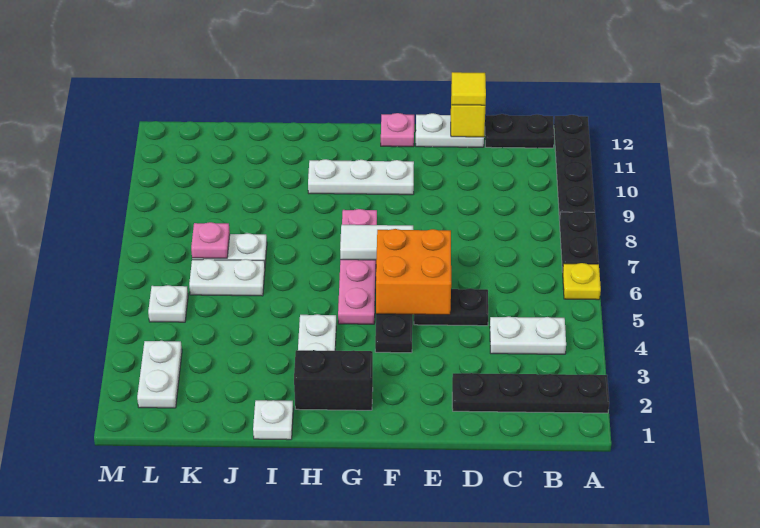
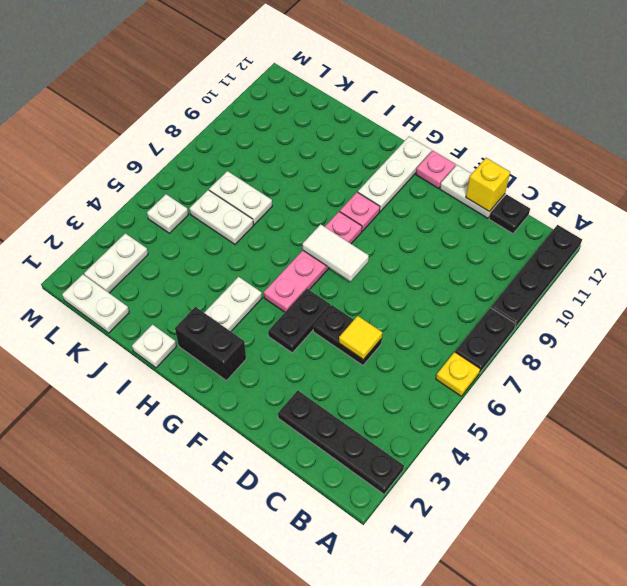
white plate B4:C4 level 1 -> white plate K1:L1 level 1
black plate B12:C12 level 1 -> black plate C12 level 1
yellow tile D12 level 3 -> yellow tile D5 level 2
orange brick E5:F6 level 2 -> none
white plate F10:H10 level 1 -> white plate G10:G12 level 1
pink plate K7 level 2 -> pink plate G9 level 1

